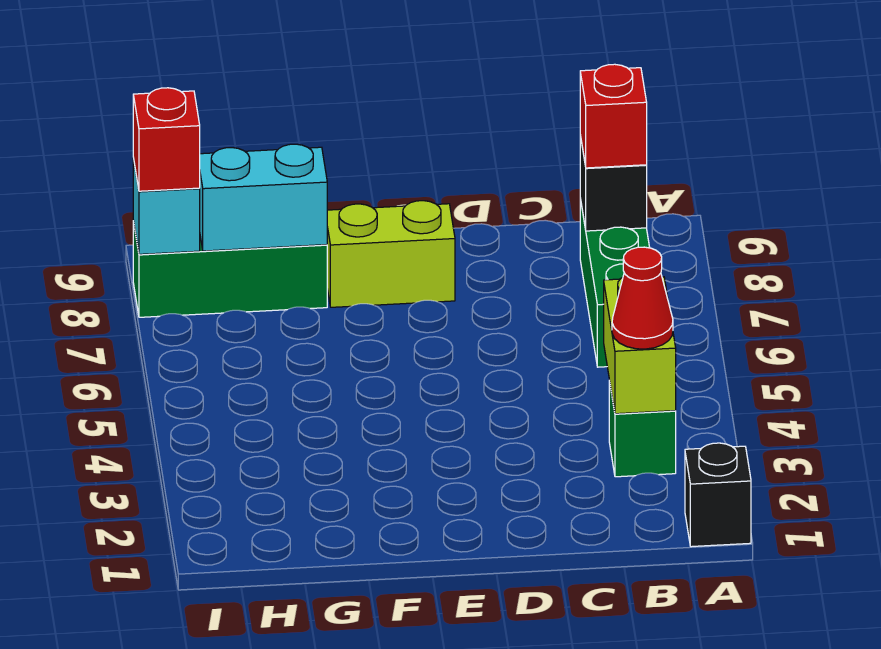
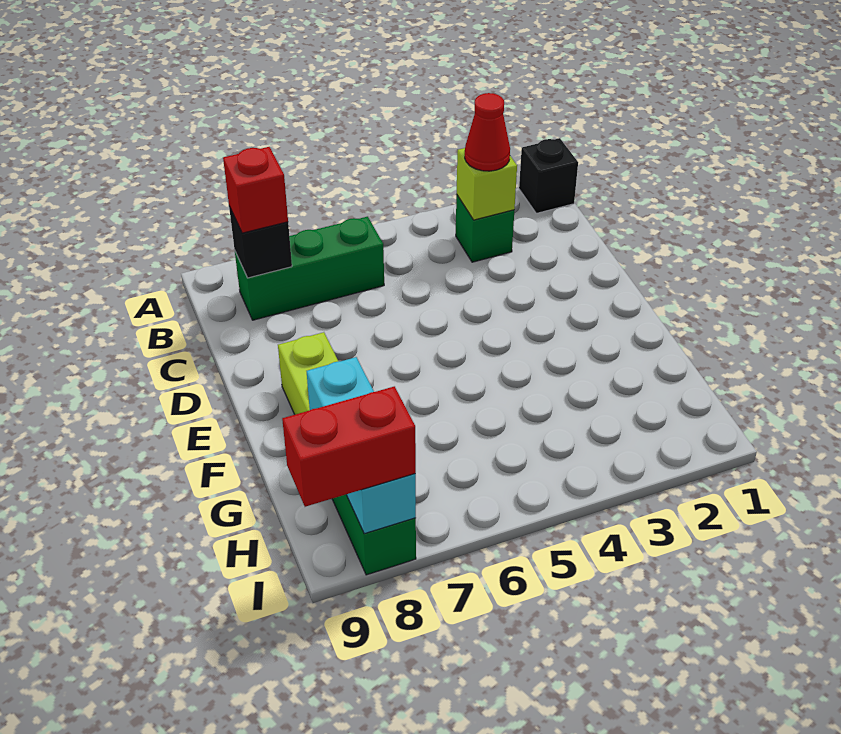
lime brick B3:B4 level 2 -> lime brick B3 level 2
red brick I8 level 3 -> red brick I8:I9 level 3

